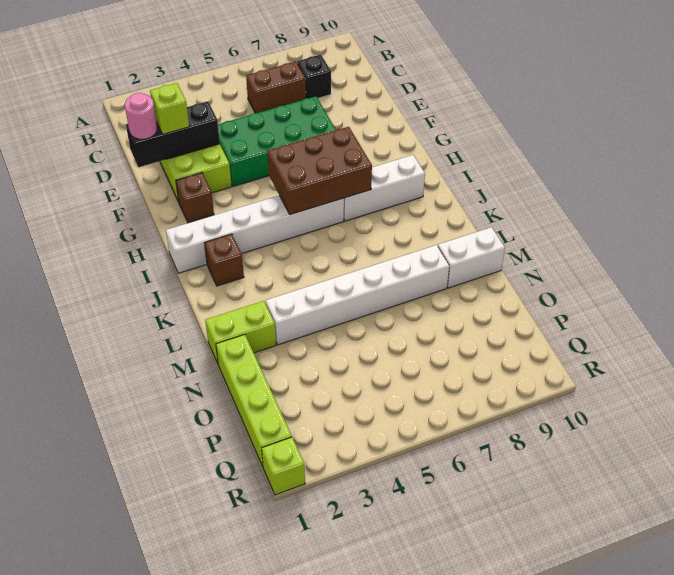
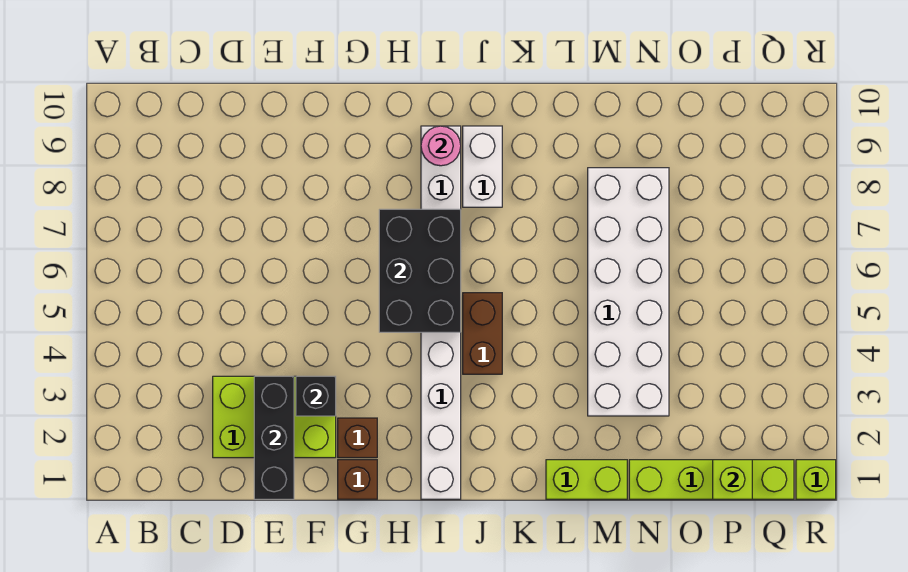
brown brick C6:C7 level 1 -> brown brick J4:J5 level 1
black brick C8 level 1 -> black brick F3 level 2
pink round brick E1 level 3 -> pink round brick I9 level 2
lime brick E2 level 3 -> lime brick P1 level 2
green brick E4:F7 level 1 -> none
brown brick H5:I7 level 2 -> black brick H5:I7 level 2
brown brick J2 level 1 -> brown brick G1 level 1
lime brick M1:M2 level 1 -> lime brick L1:M1 level 1
white brick M3:M8 level 1 -> white brick M3:N8 level 1
white brick M9:M10 level 1 -> white brick J8:J9 level 1

